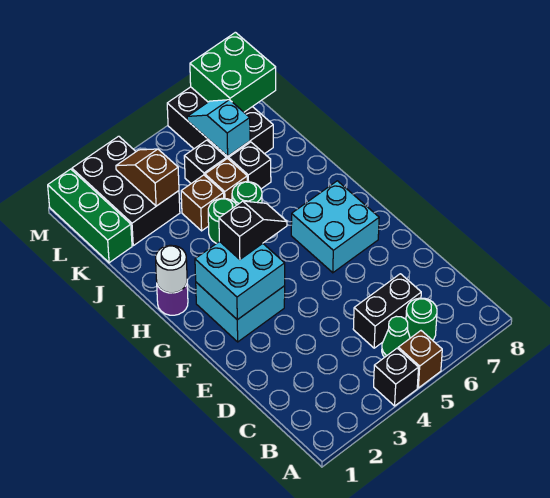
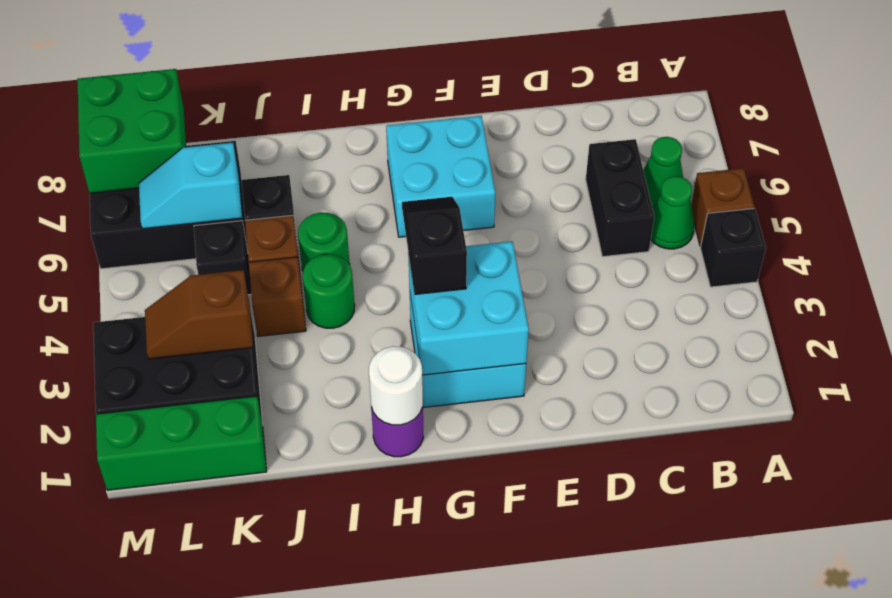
green round brick B6 level 1 -> green cone B6 level 1

